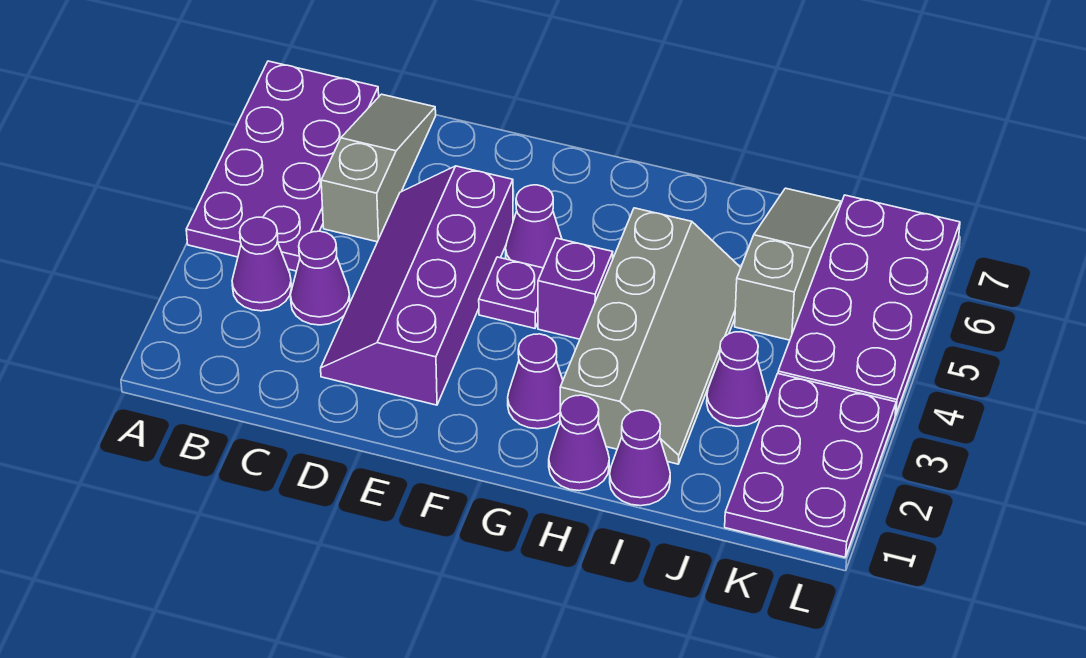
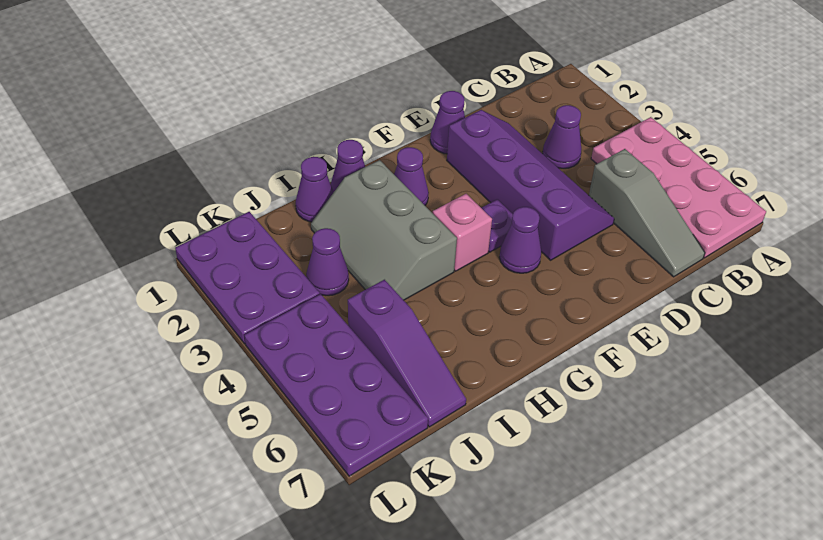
purple plate A4:B7 level 1 -> pink plate A4:B7 level 1
purple cone B3 level 1 -> purple cone E1 level 1
purple brick G4 level 1 -> pink brick G4 level 1
grey slope H2:I5 level 1 top H -> grey slope H2:I4 level 1 top H
grey slope J5:J7 level 1 top 5 -> purple slope J5:J7 level 1 top 5

